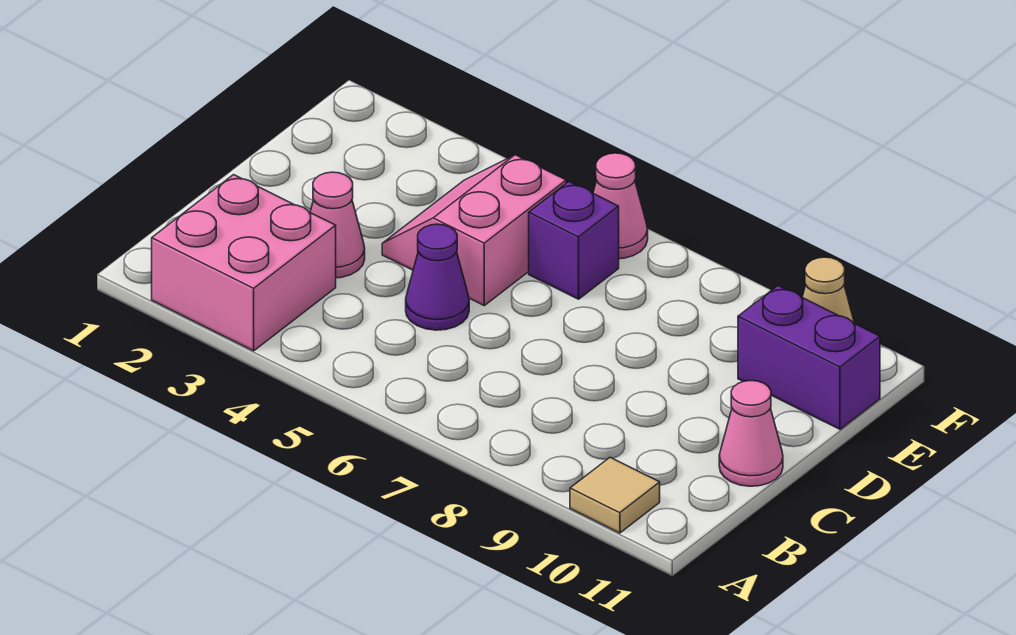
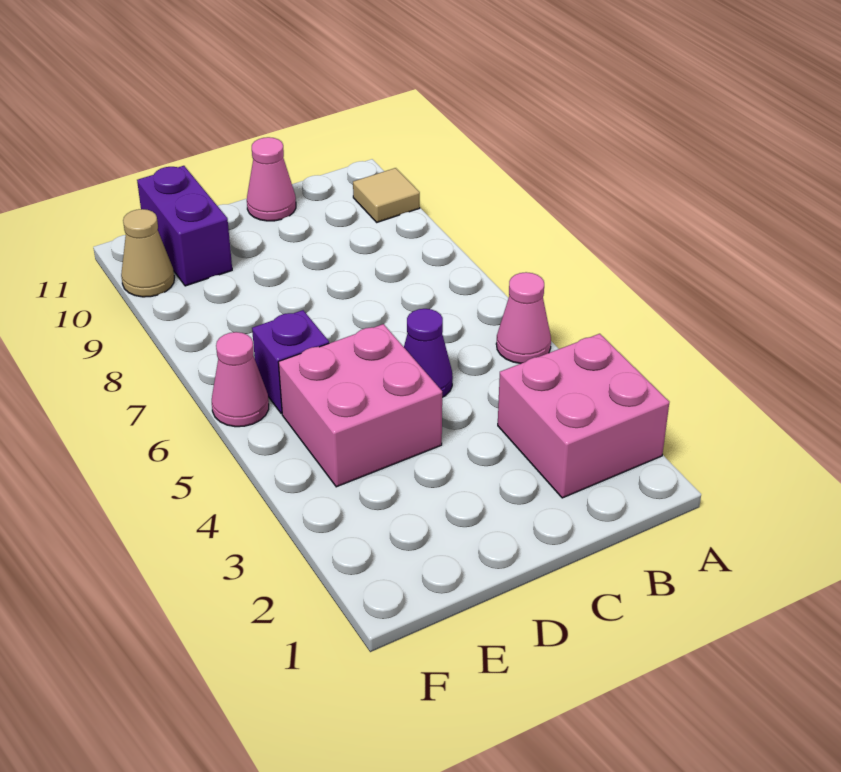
pink cone C3 level 1 -> pink cone A5 level 1
pink slope D4:E5 level 1 top 5 -> pink brick D4:E5 level 1

